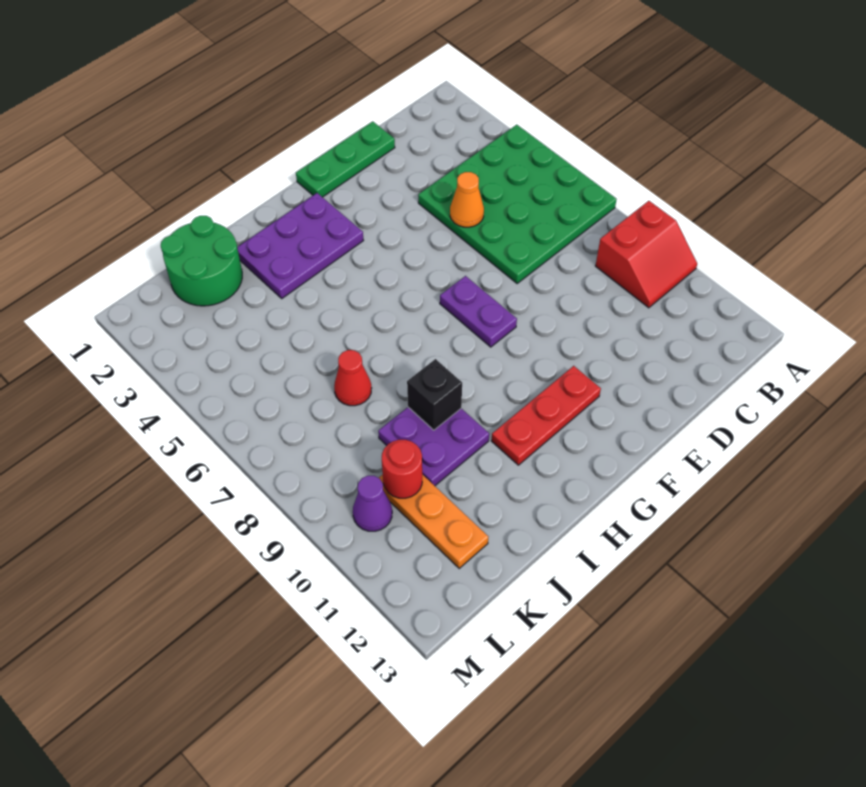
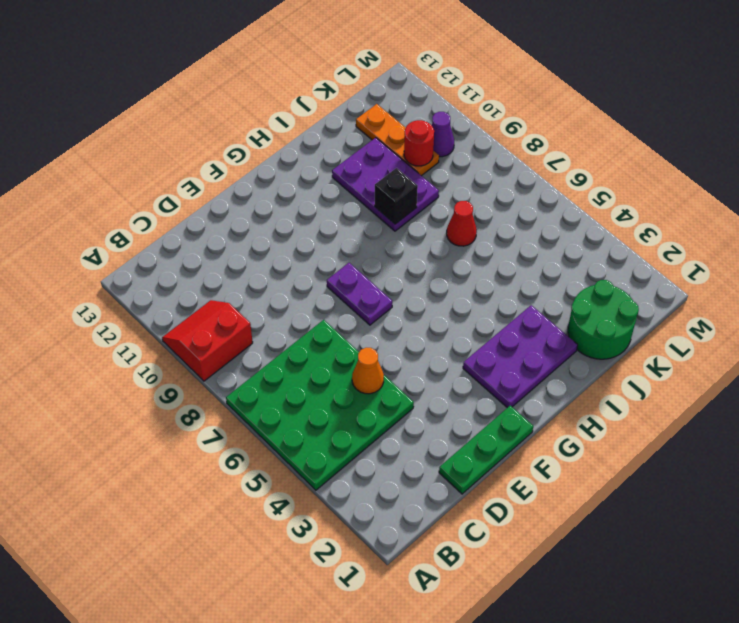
red plate F11:H11 level 1 -> none
purple plate I9:J10 level 1 -> purple plate I9:J11 level 1

